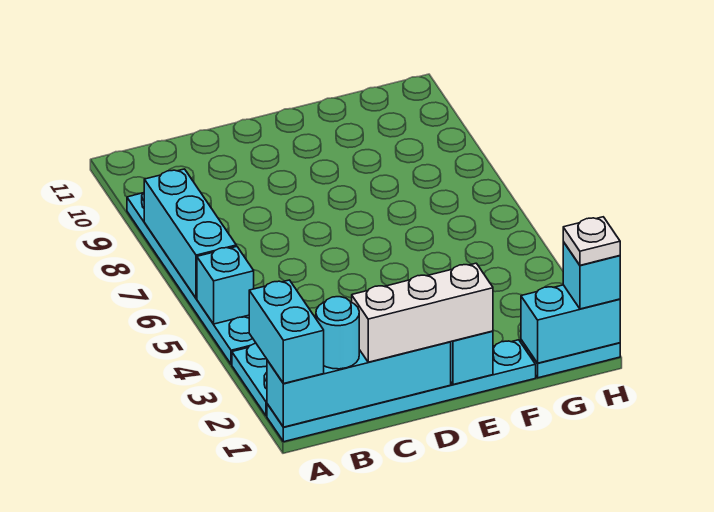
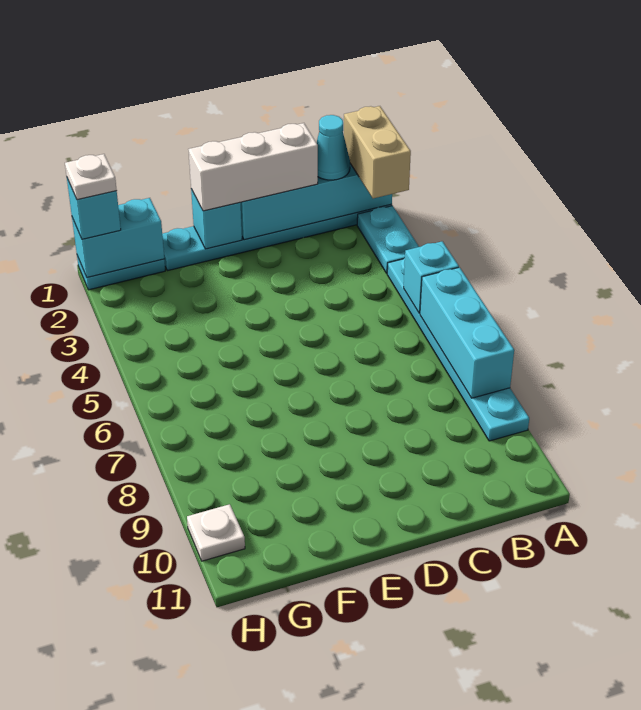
cyan brick A1:A2 level 3 -> tan brick A1:A2 level 3
cyan round brick B1 level 3 -> cyan cone B1 level 3
none -> white plate H10 level 1

